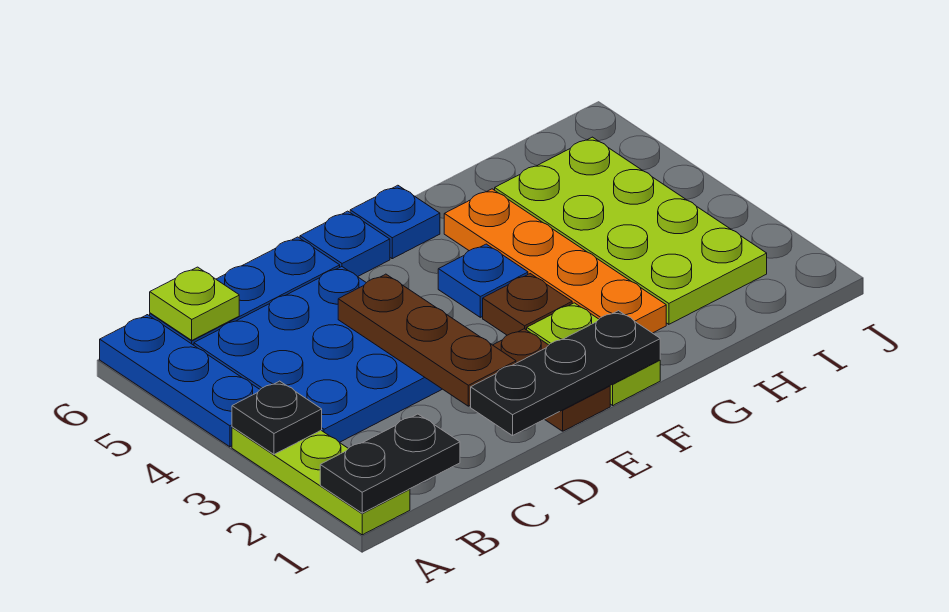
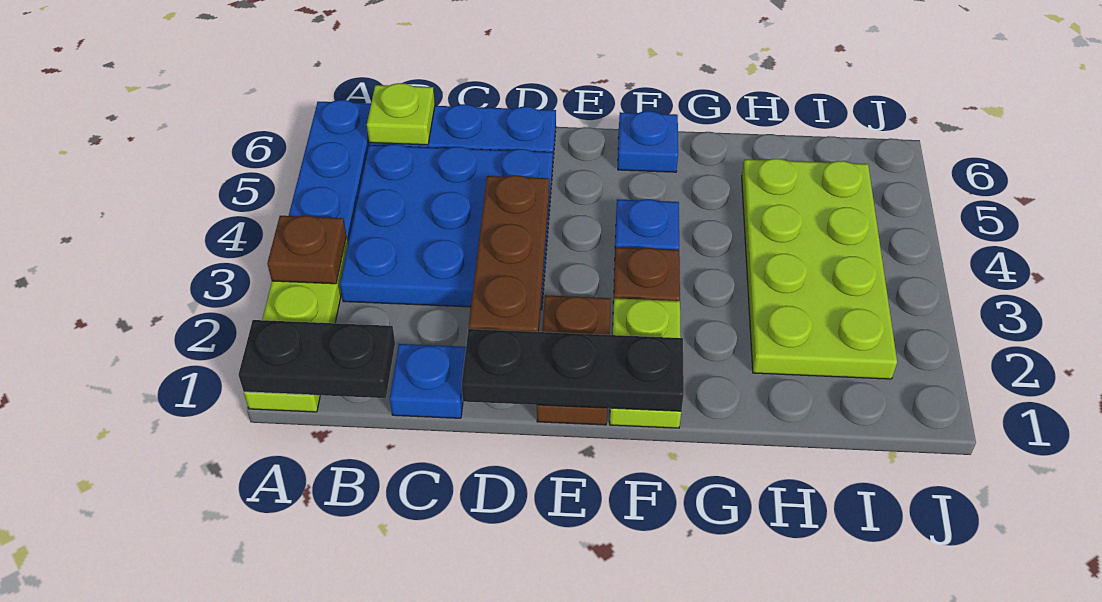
black plate A3 level 2 -> brown plate A3 level 2
blue plate E6 level 1 -> blue plate C1 level 1
orange plate G2:G5 level 1 -> none

